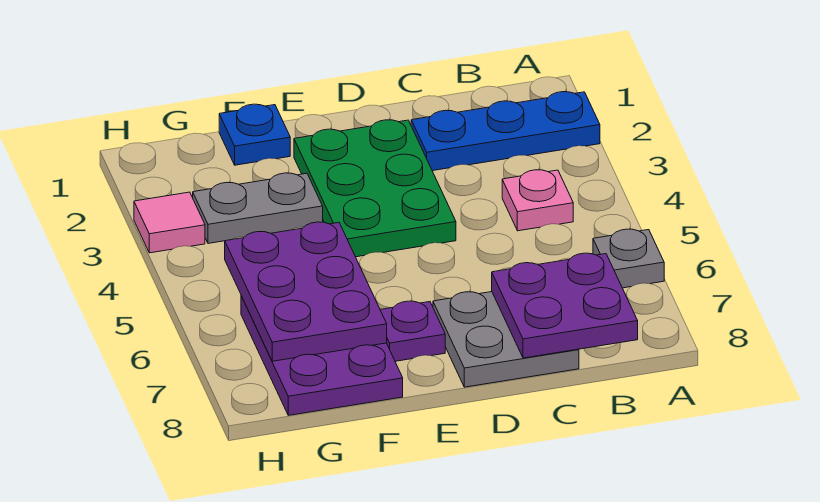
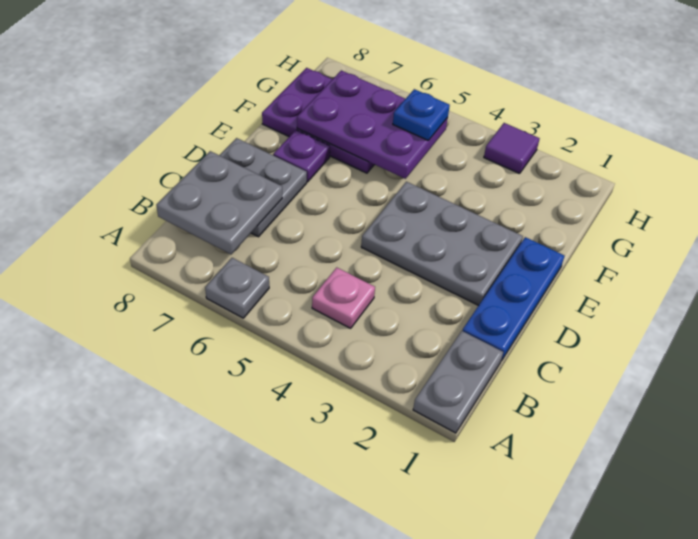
blue plate A2:C2 level 1 -> blue plate C1:E1 level 1
purple plate B7:C8 level 2 -> grey plate B7:C8 level 2
green plate D2:E4 level 1 -> grey plate D2:E4 level 1
blue plate F1 level 1 -> blue plate G5 level 3
grey plate F3:G3 level 1 -> grey plate A1:B1 level 1
pink tile H3 level 1 -> purple tile H3 level 1

